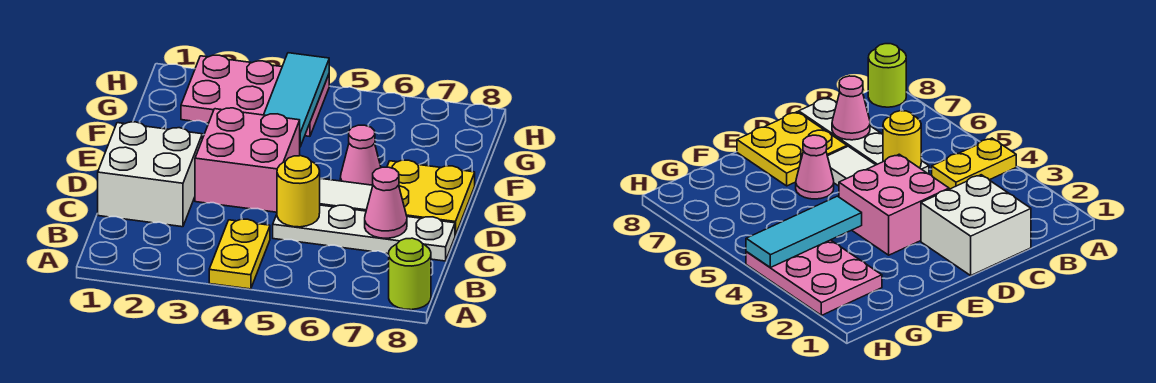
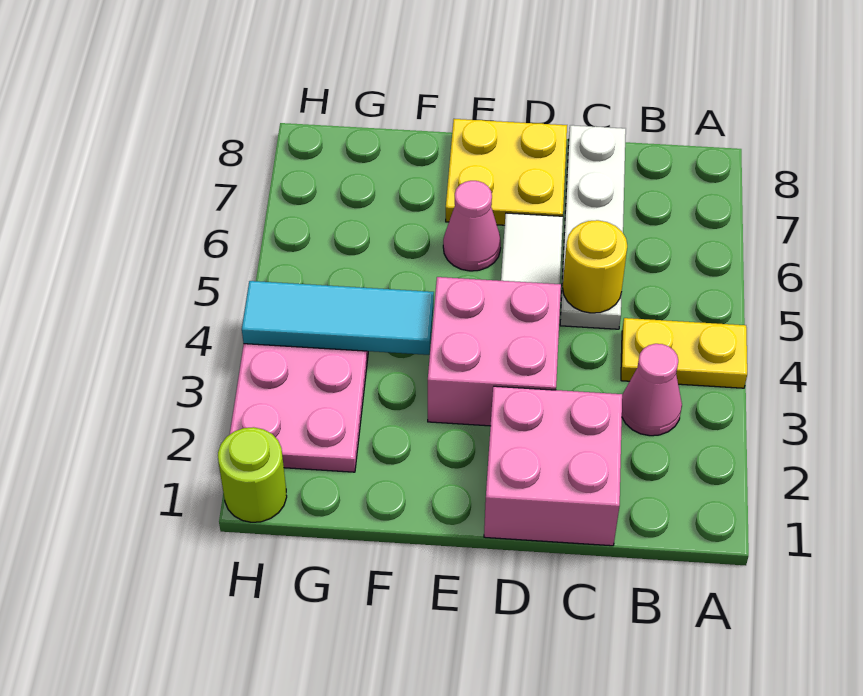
lime round brick A8 level 1 -> lime round brick H1 level 1
white brick C1:D2 level 1 -> pink brick C1:D2 level 1
pink cone C7 level 2 -> pink cone B3 level 1

